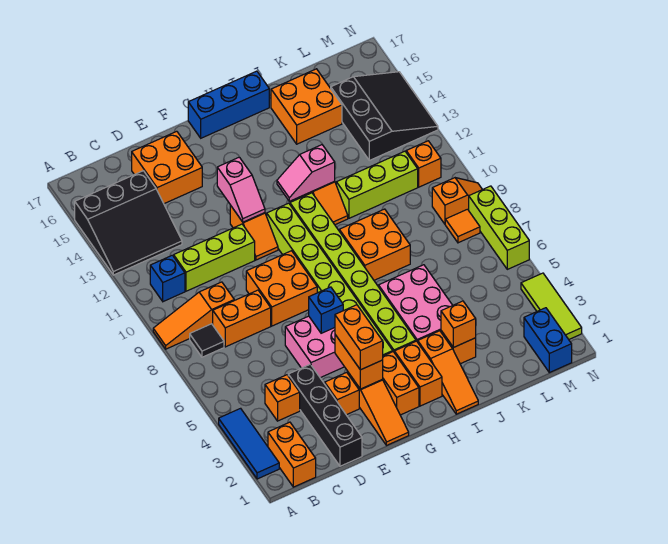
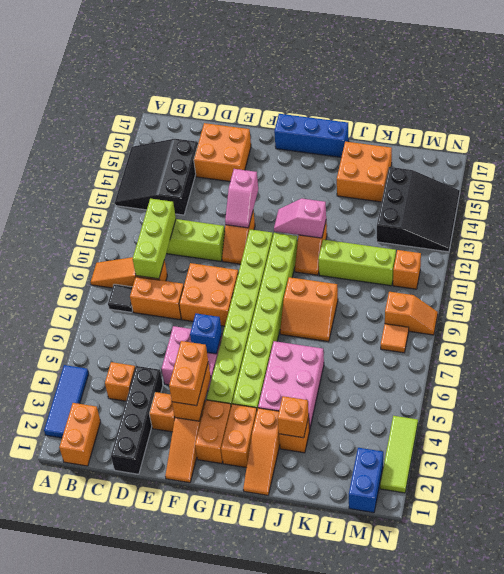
black slope A13:C15 level 1 top 15 -> black slope A13:C15 level 1 top C
blue brick B11 level 1 -> none
orange brick I8:J9 level 1 -> orange slope I8:J9 level 1 top 9
lime brick N6:N8 level 1 -> lime brick C9:C11 level 2

